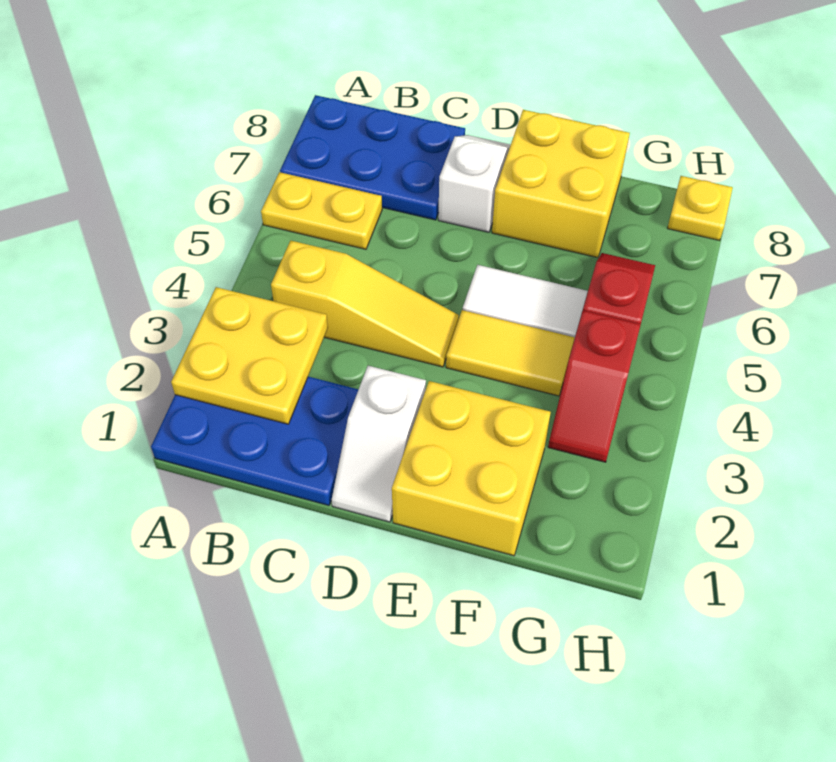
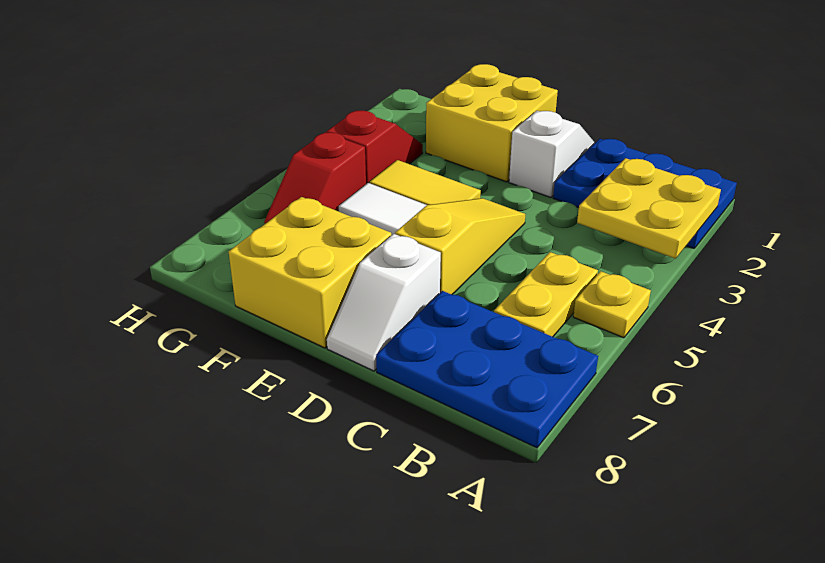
yellow plate A6:B6 level 1 -> yellow plate B5:B6 level 1
yellow slope B4:D4 level 1 top B -> yellow slope D4:D6 level 1 top 6
yellow plate H8 level 1 -> yellow plate A5 level 1

